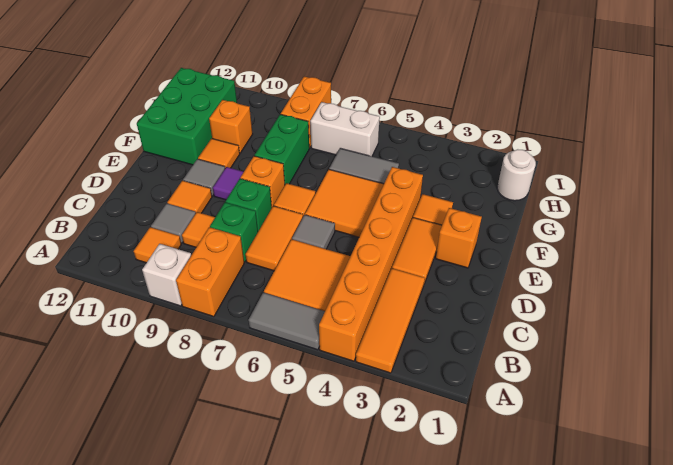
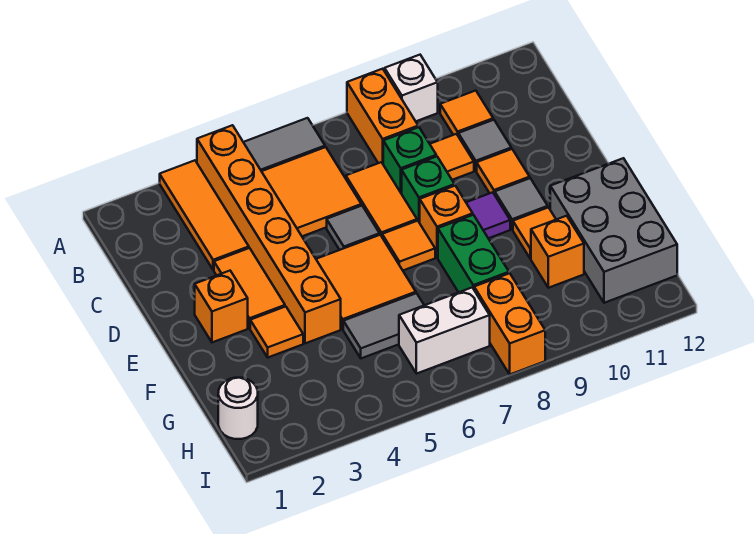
green brick F11:H12 level 1 -> grey brick F11:H12 level 1

